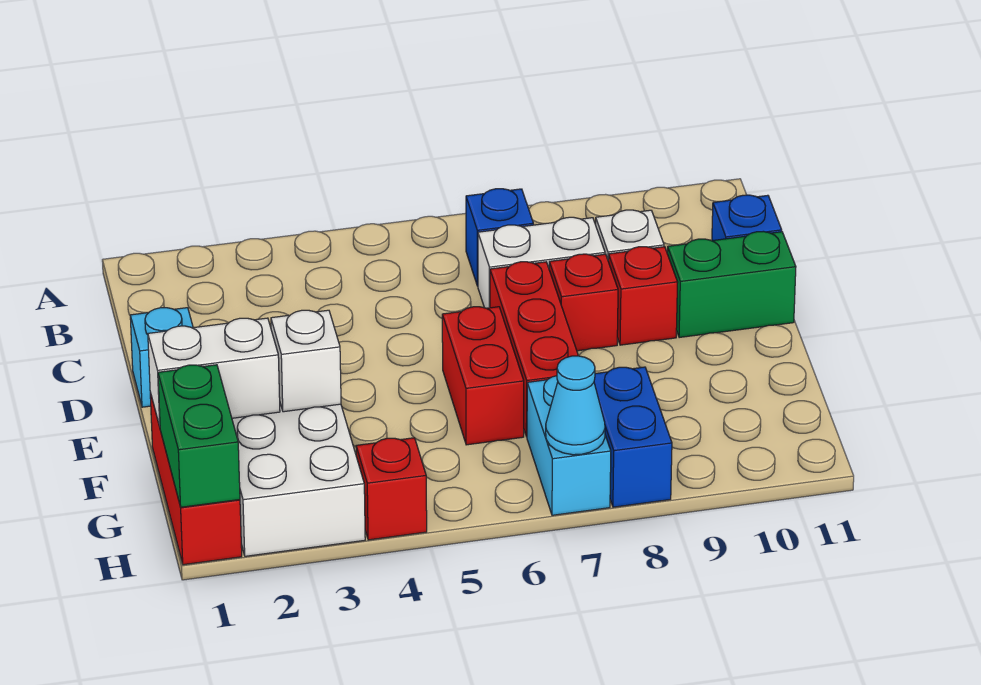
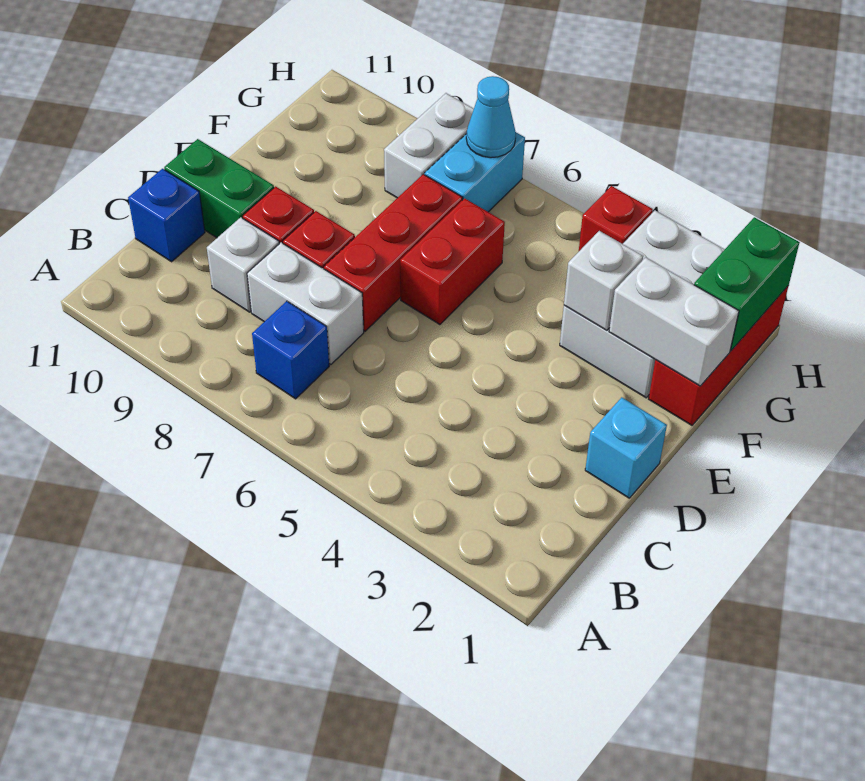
blue brick G8:H8 level 1 -> white brick G8:H8 level 1

